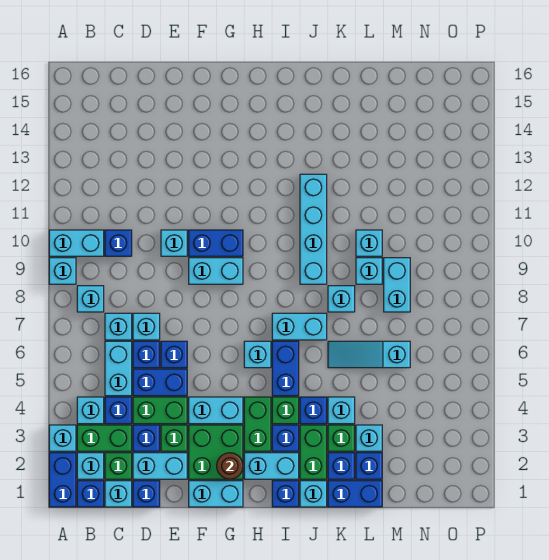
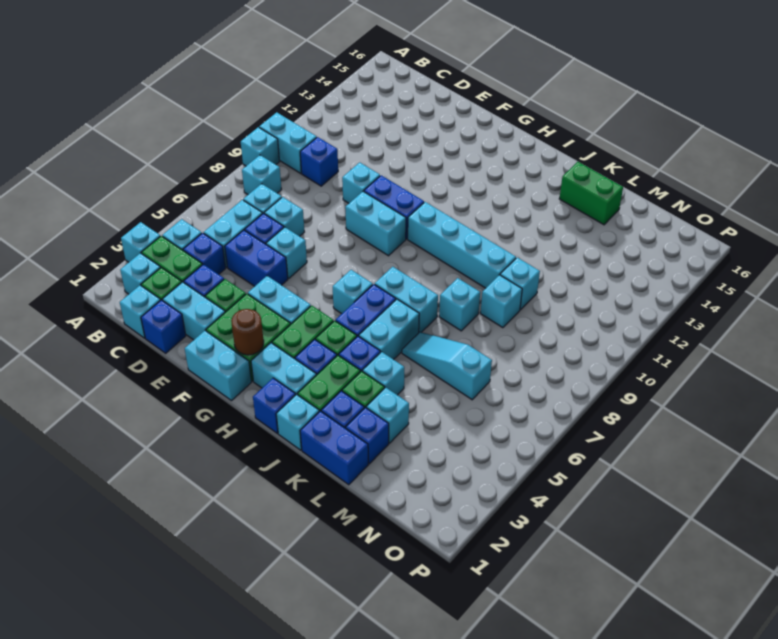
blue brick A1:A2 level 1 -> none
blue brick B1 level 1 -> none
green brick D4:E4 level 1 -> green brick K15:L15 level 1
blue brick E6 level 1 -> cyan brick E6 level 1
cyan brick J9:J12 level 1 -> cyan brick H10:K10 level 1
cyan brick M8:M9 level 1 -> cyan brick J5:J6 level 1

